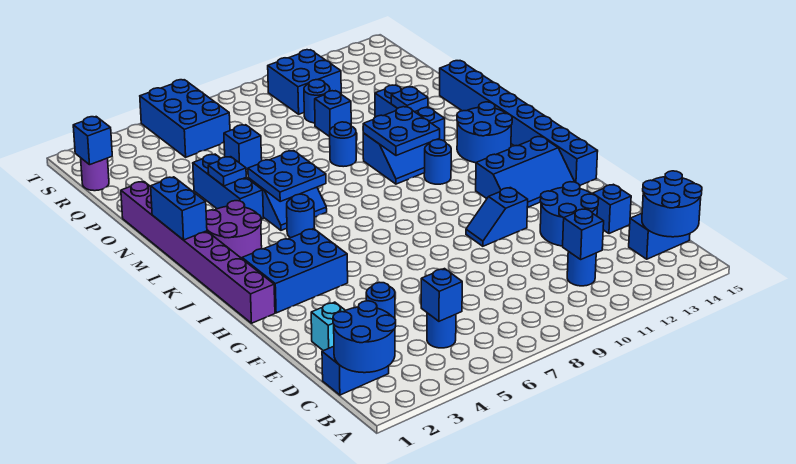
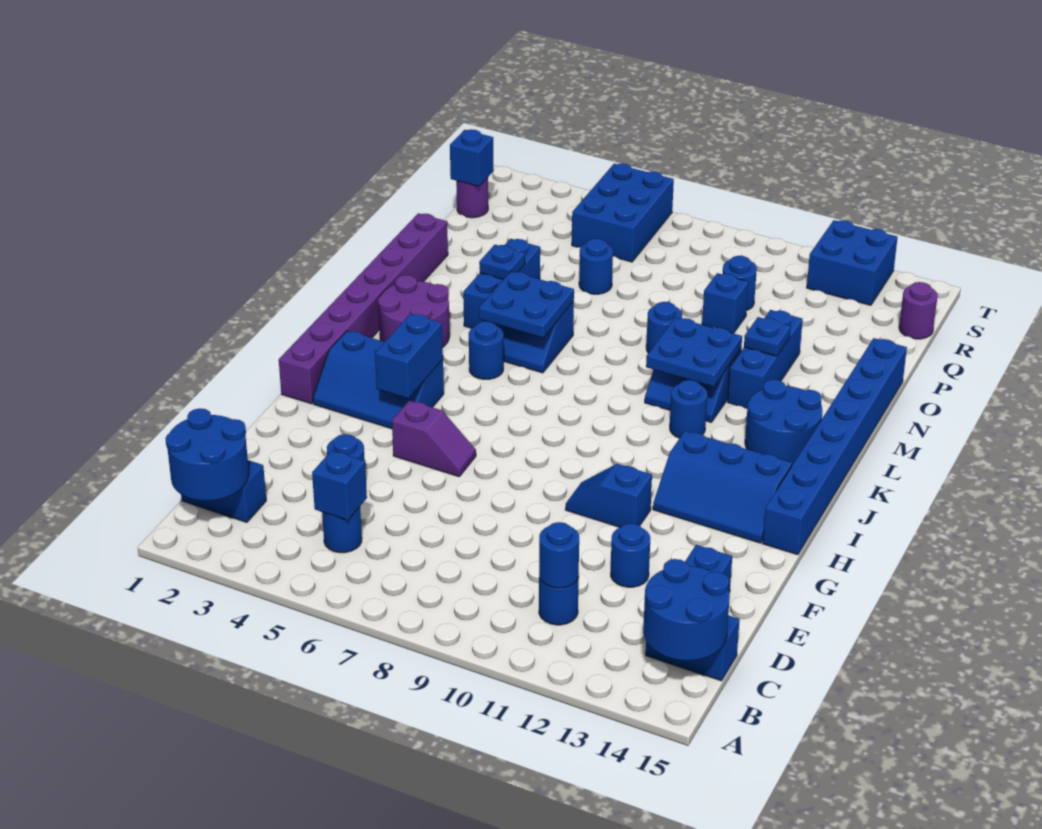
blue brick C11 level 2 -> blue round brick C11 level 2
cyan brick E2 level 1 -> none
blue round brick E12:F13 level 1 -> blue round brick E12 level 1
none -> purple slope G5:G6 level 1 top 5
blue brick H2:I4 level 1 -> blue slope H2:I4 level 1 top I
blue brick L1:M1 level 2 -> blue brick H4:I4 level 2
blue brick P6 level 1 -> blue round brick P6 level 1
blue brick R10:S11 level 1 -> blue brick S12:T13 level 1
none -> purple round brick R15 level 1

